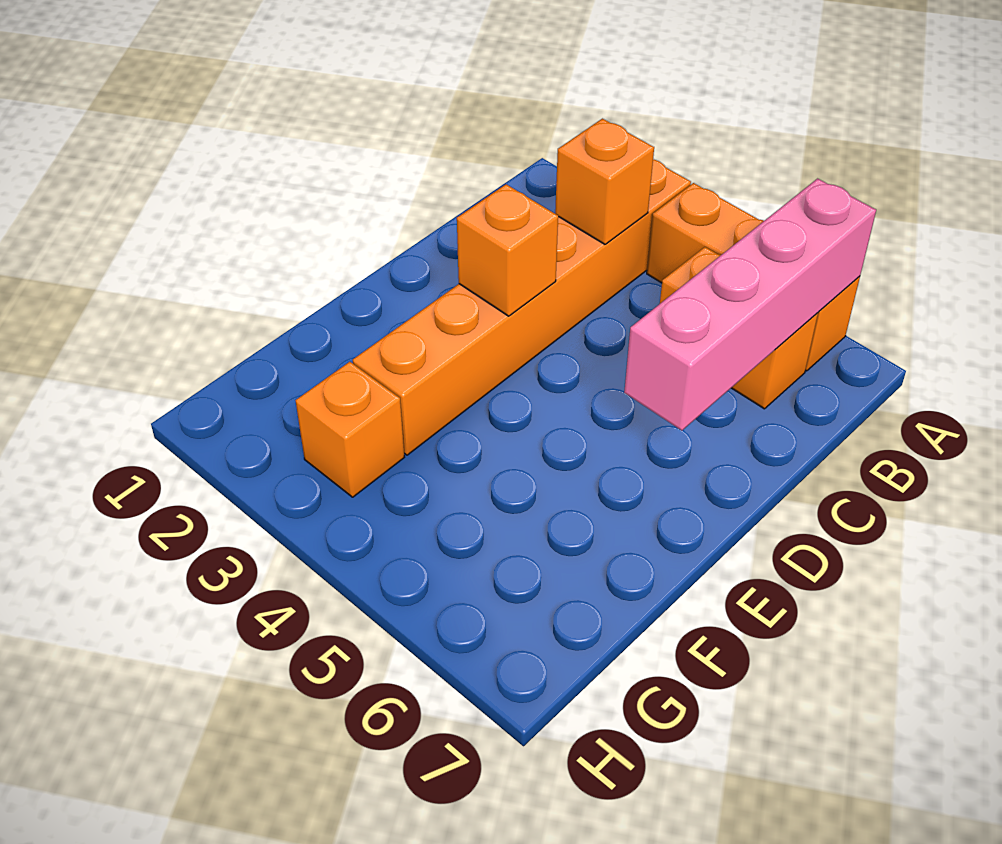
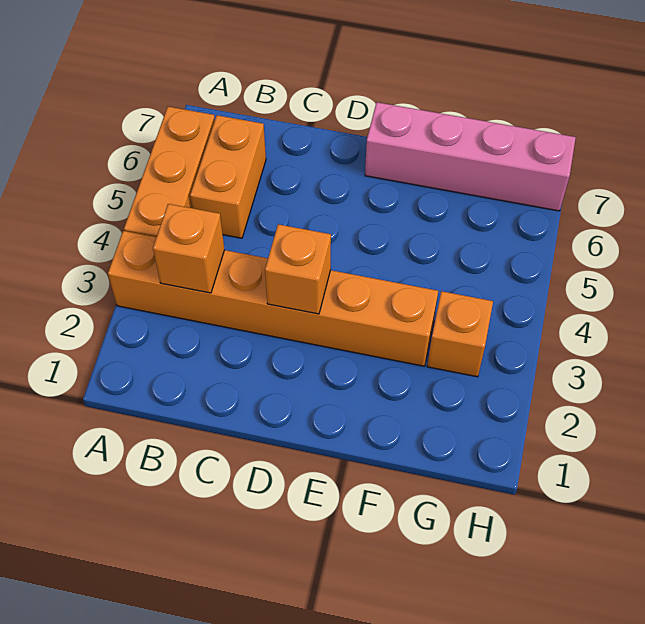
pink brick A6:D6 level 2 -> pink brick E7:H7 level 1

